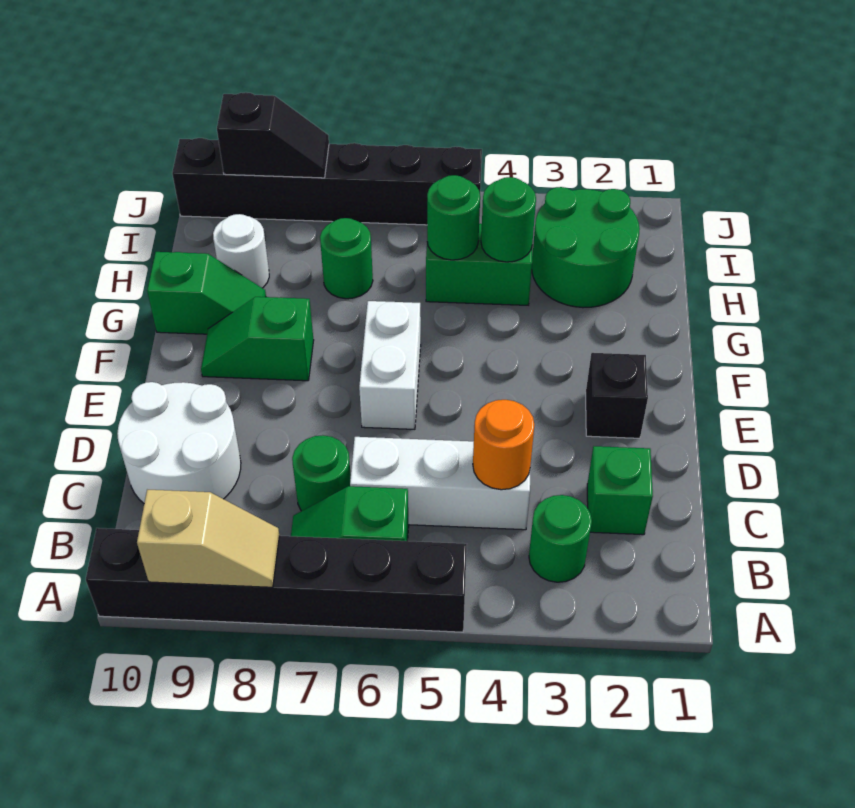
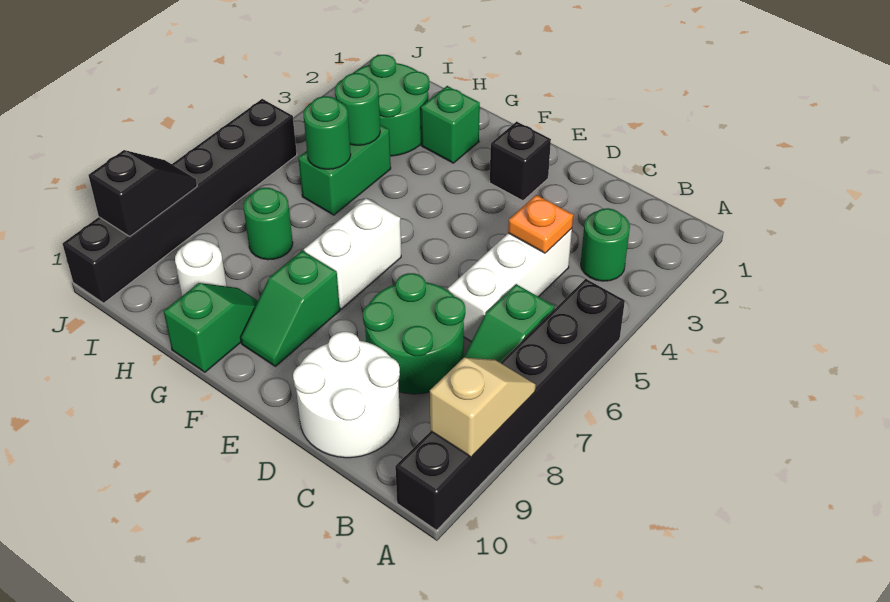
green brick C2 level 1 -> green brick G2 level 1
orange round brick C4 level 2 -> orange plate C4 level 2
green round brick C7 level 1 -> green round brick C7:D8 level 1
white brick E6:F6 level 1 -> white brick F6:F7 level 1

